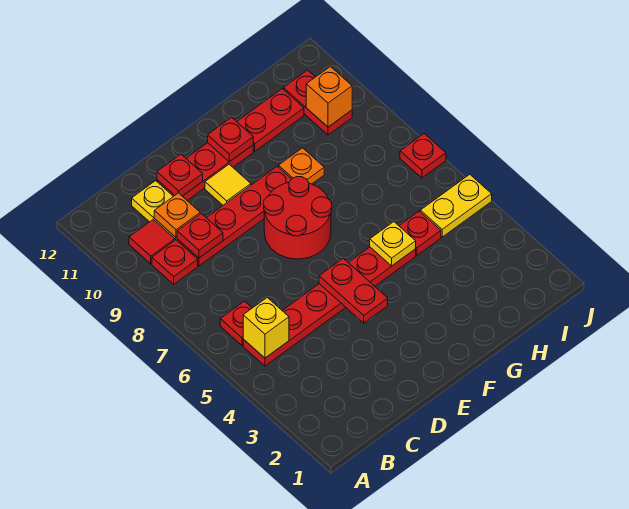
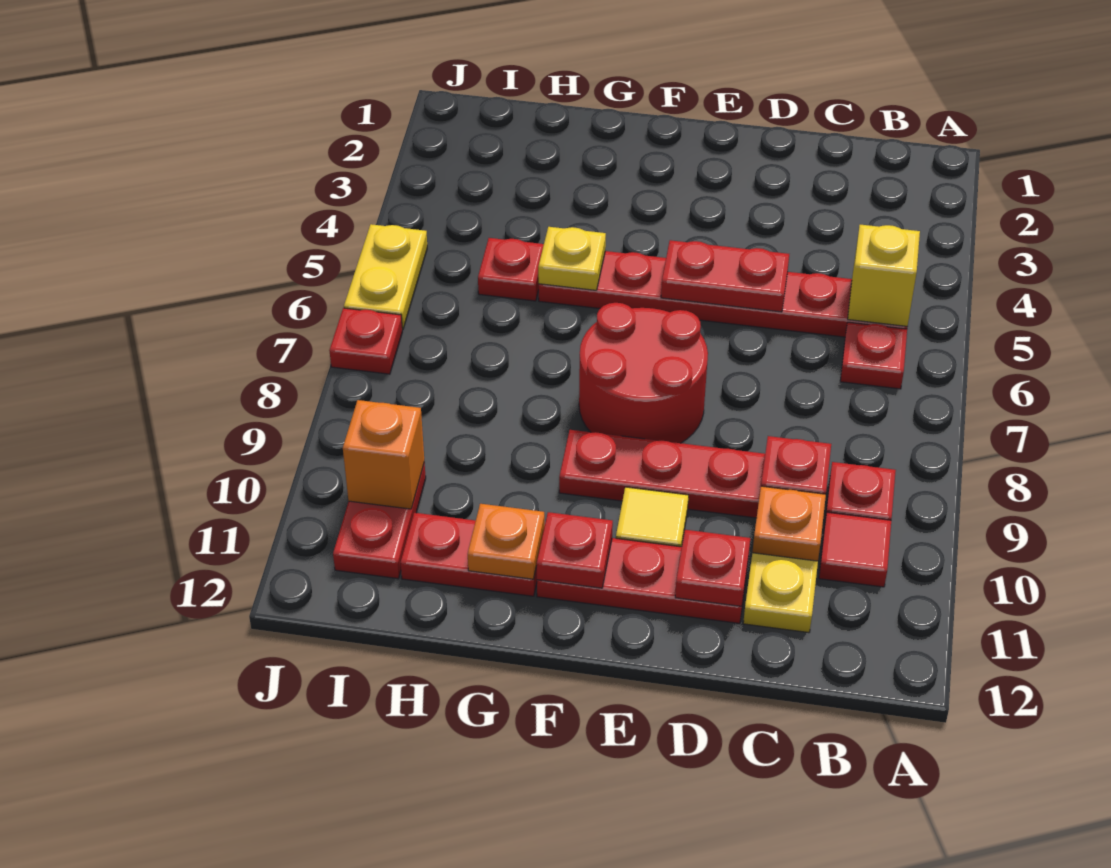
red plate E4:E5 level 2 -> red plate D5:E5 level 2
orange plate G9 level 1 -> orange plate G11 level 2
yellow plate I5:J5 level 1 -> yellow plate J5:J6 level 1

